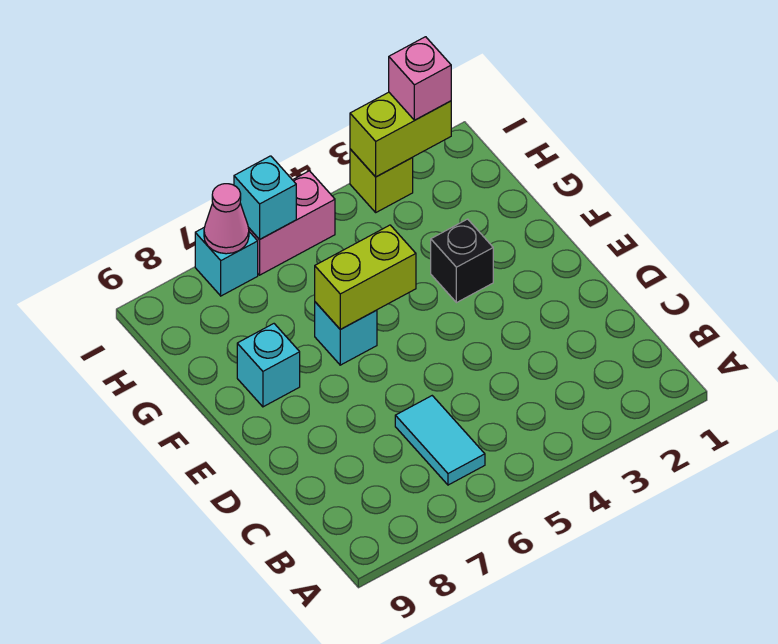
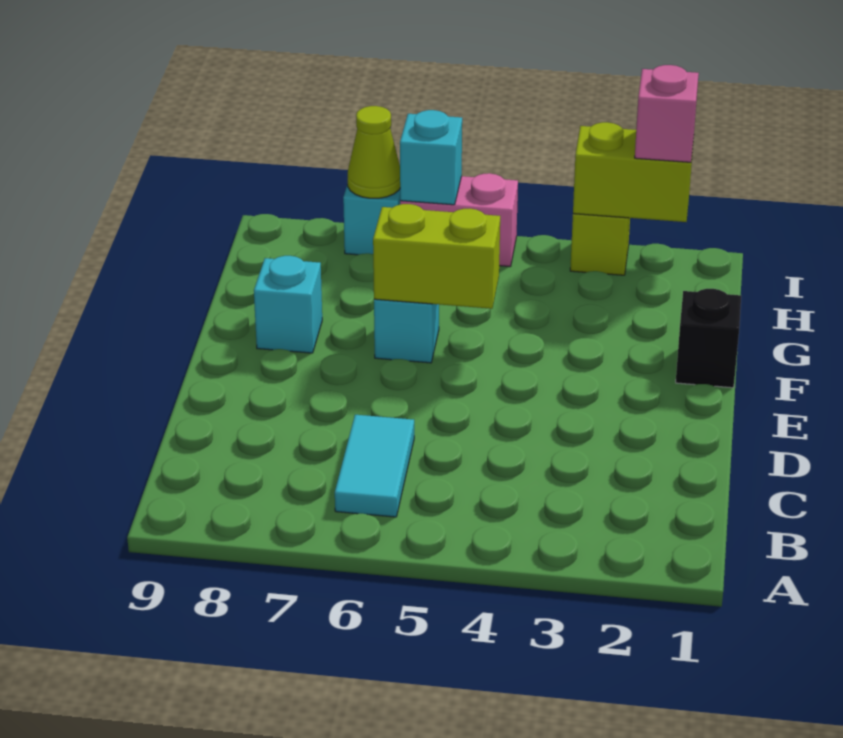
black brick F3 level 1 -> black brick F1 level 1
pink cone I7 level 2 -> lime cone I7 level 2

